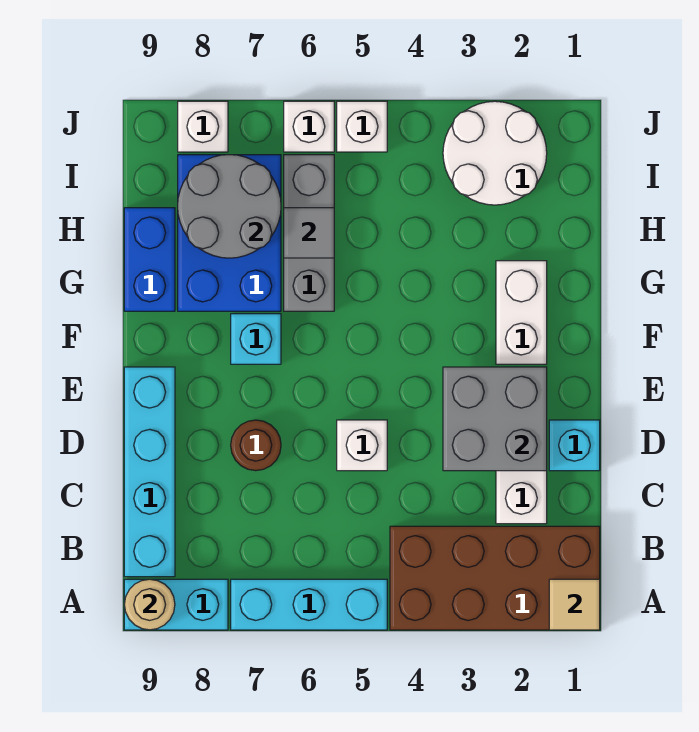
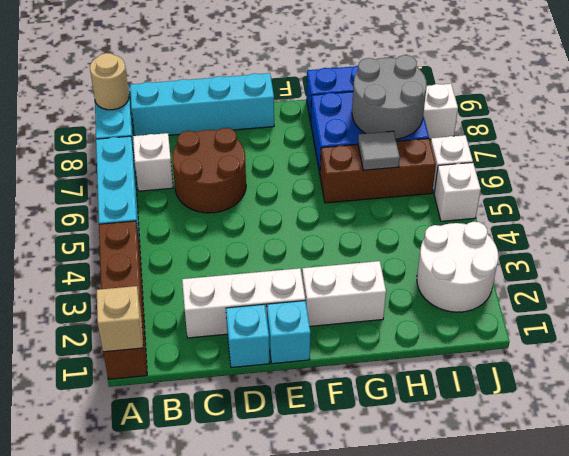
brown brick A1:B4 level 1 -> brown brick A1:A4 level 1
tan tile A1 level 2 -> tan brick A1 level 2
grey brick D2:E3 level 2 -> none
white brick D5 level 1 -> white brick B7 level 1
brown round brick D7 level 1 -> brown round brick C6:D7 level 1
cyan brick F7 level 1 -> cyan brick E1 level 1
grey brick G6:I6 level 1 -> brown brick G6:I6 level 1

